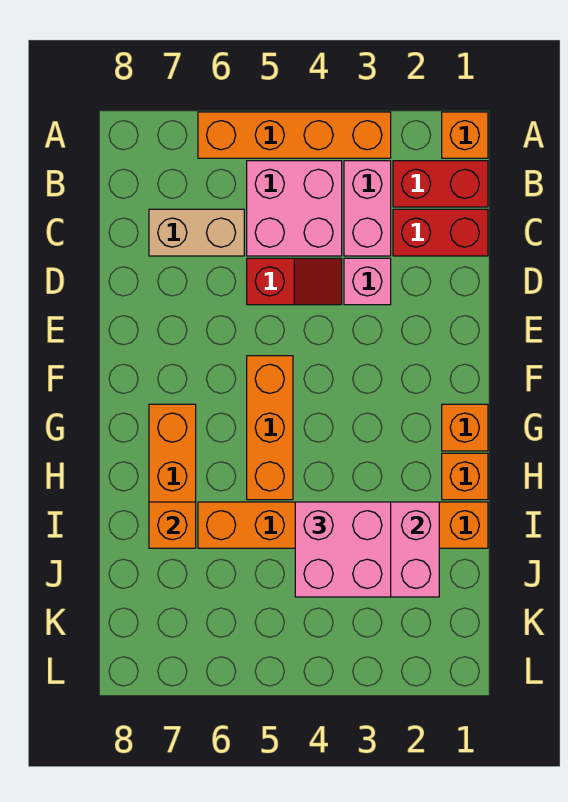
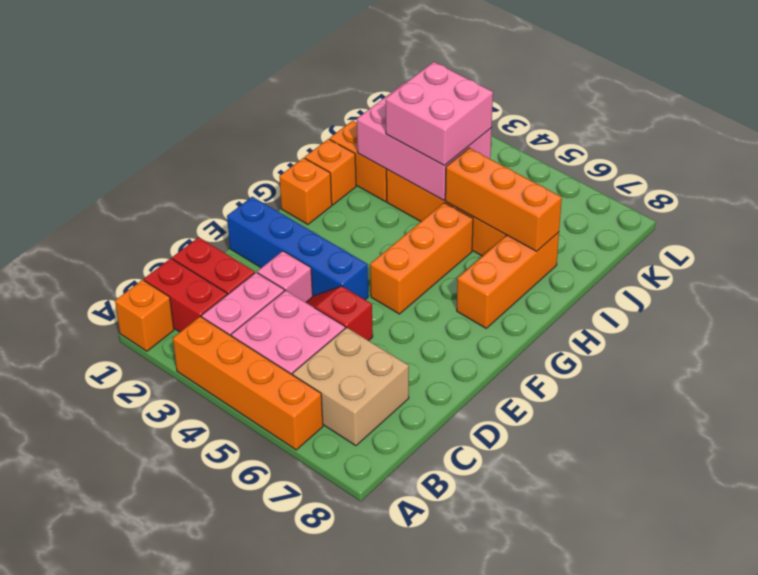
tan brick C6:C7 level 1 -> tan brick B6:C7 level 1
none -> blue brick E1:E4 level 1
orange brick I7 level 2 -> orange brick I5:I7 level 2

